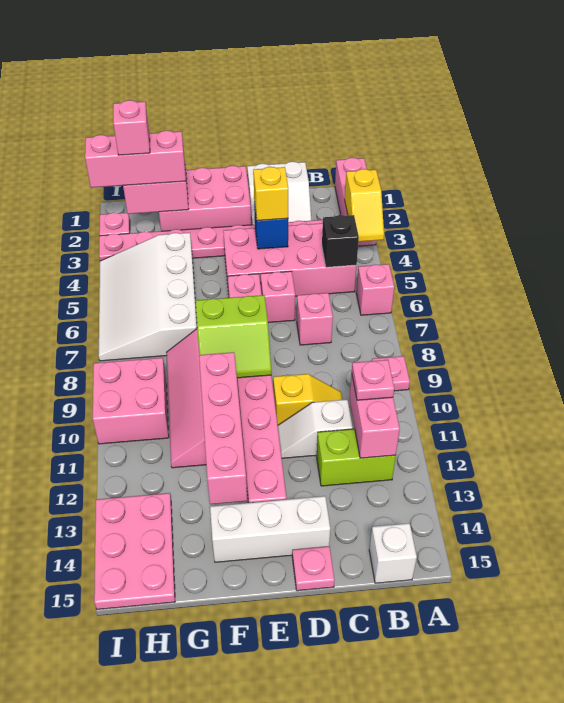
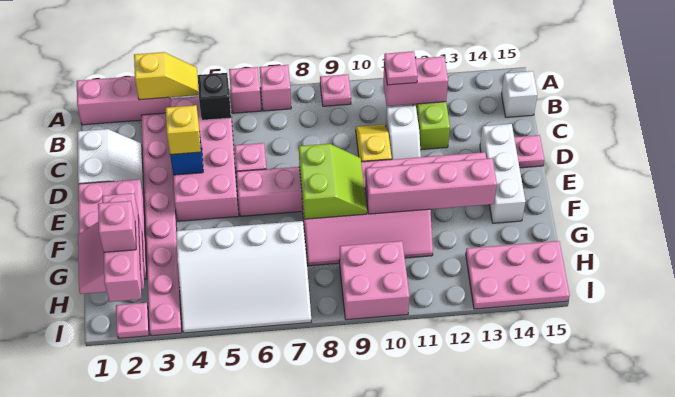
pink brick C7 level 1 -> pink brick A7 level 1

